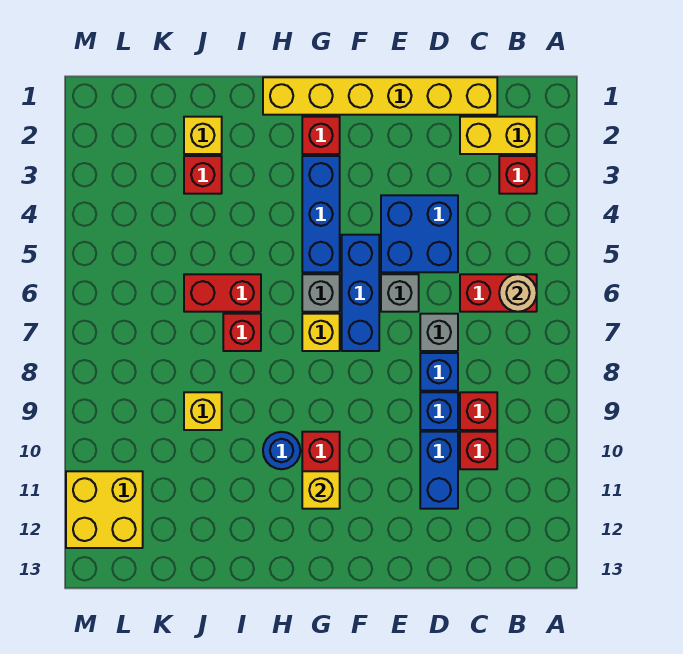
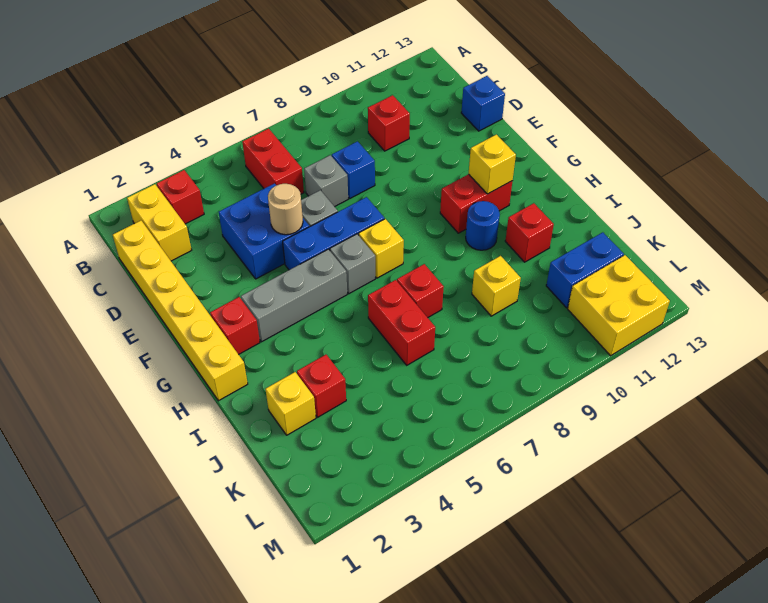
tan round brick B6 level 2 -> tan round brick E5 level 2
red brick C9 level 1 -> red brick I11 level 1
blue brick D9 level 1 -> blue brick D13 level 1
blue brick D10:D11 level 1 -> blue brick K11:K12 level 1
blue brick G3:G5 level 1 -> grey brick G3:G5 level 1

